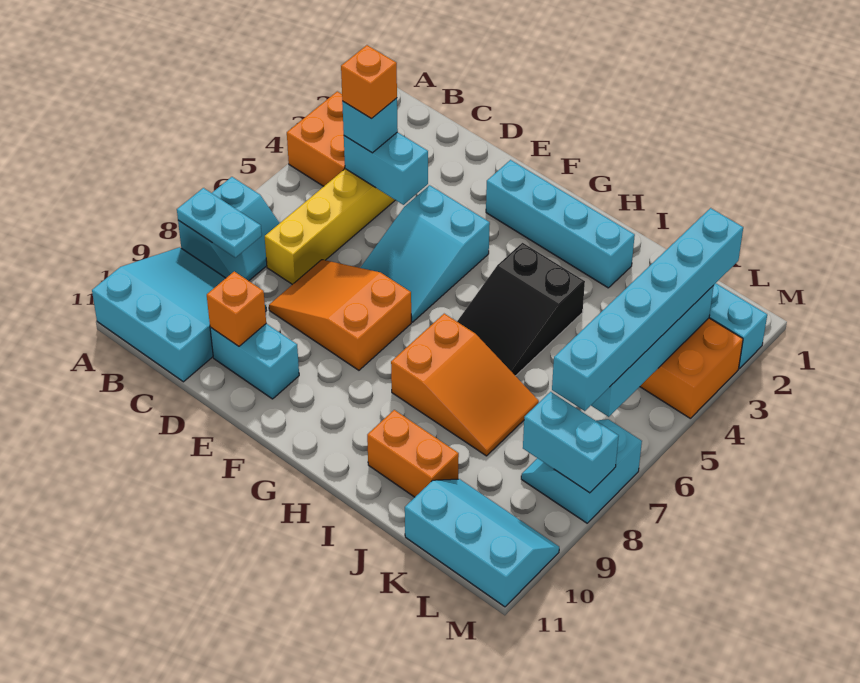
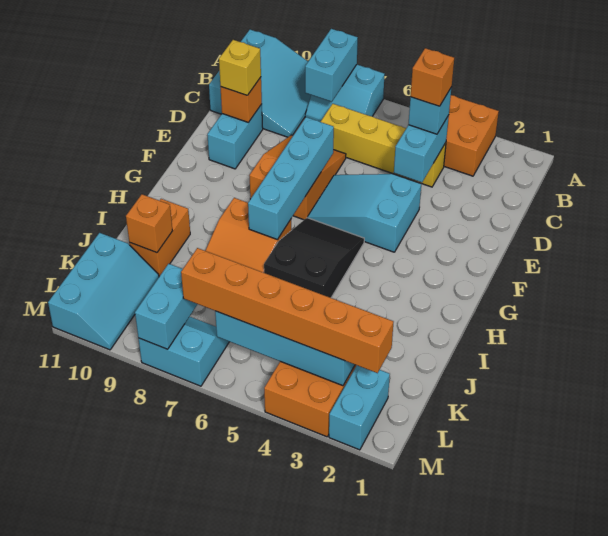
cyan plate A8:B8 level 2 -> cyan brick A8:B8 level 2
none -> yellow brick D10 level 3
cyan brick F2:I2 level 1 -> cyan brick E7:H7 level 2
black slope H4:I6 level 1 top 4 -> black slope G5:I6 level 1 top I
none -> orange brick J10 level 2
cyan brick L2:L7 level 3 -> orange brick L2:L7 level 3

